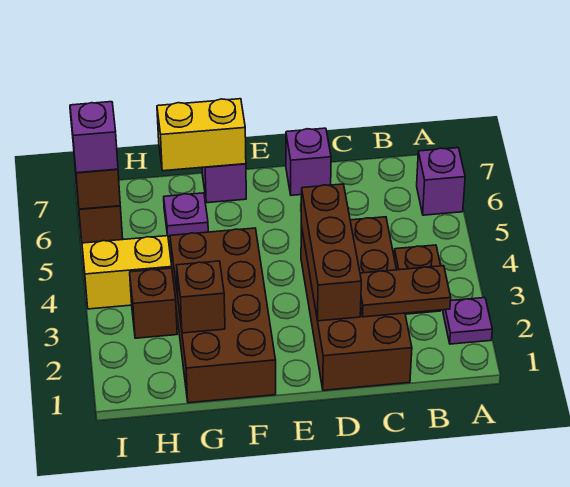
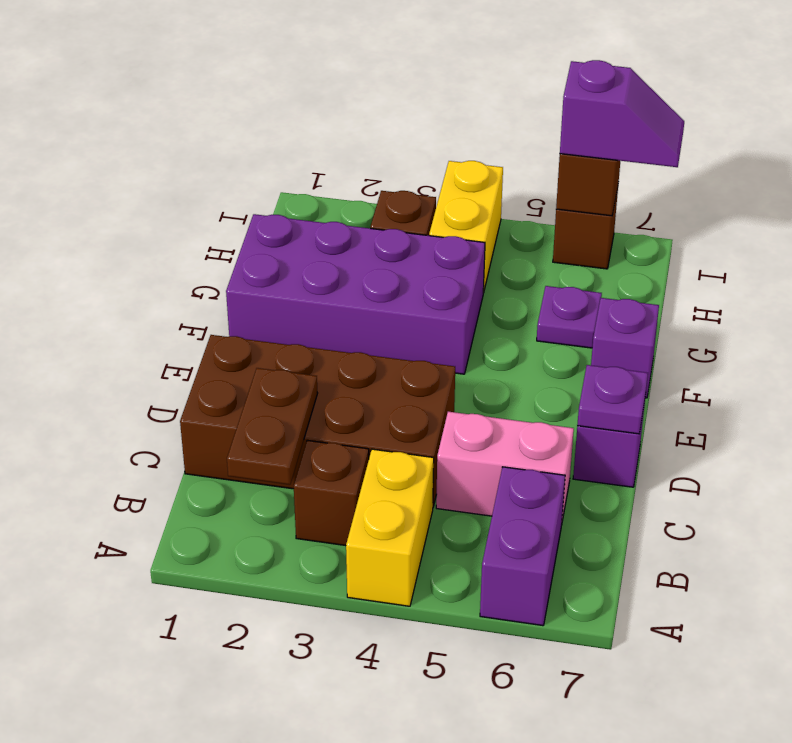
purple plate A2 level 1 -> purple plate D7 level 2
purple brick A6 level 1 -> purple brick A6:B6 level 1
none -> pink brick C5:C6 level 1
brown brick D2:D4 level 2 -> none
brown brick F1:G4 level 1 -> purple brick F1:G4 level 1
yellow brick F7:G7 level 2 -> yellow brick A4:B4 level 1
brown brick G2 level 2 -> none

